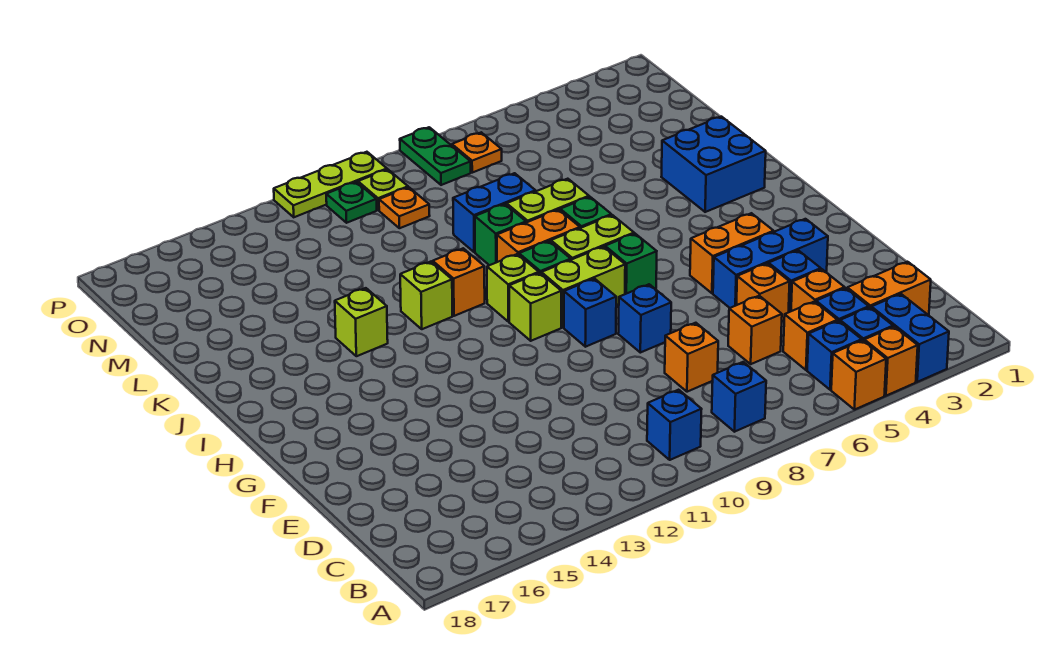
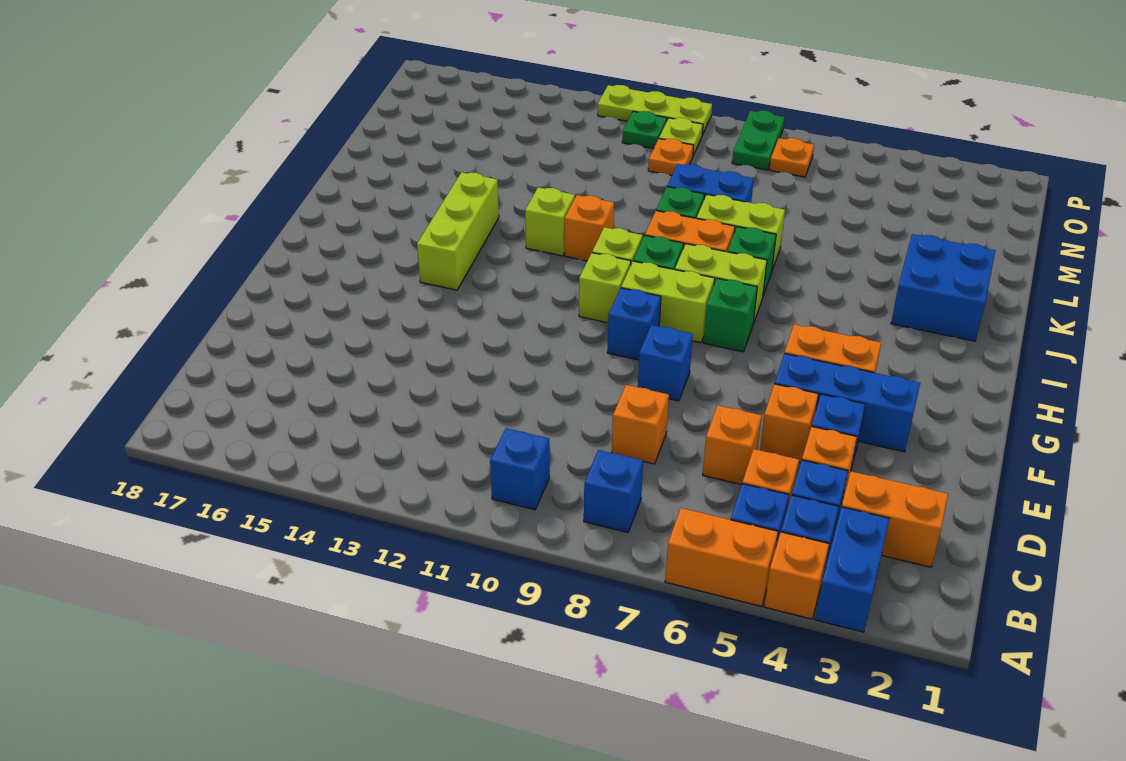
orange brick A5 level 1 -> orange brick A5:A6 level 1
lime brick J14 level 1 -> lime brick H14:J14 level 1

